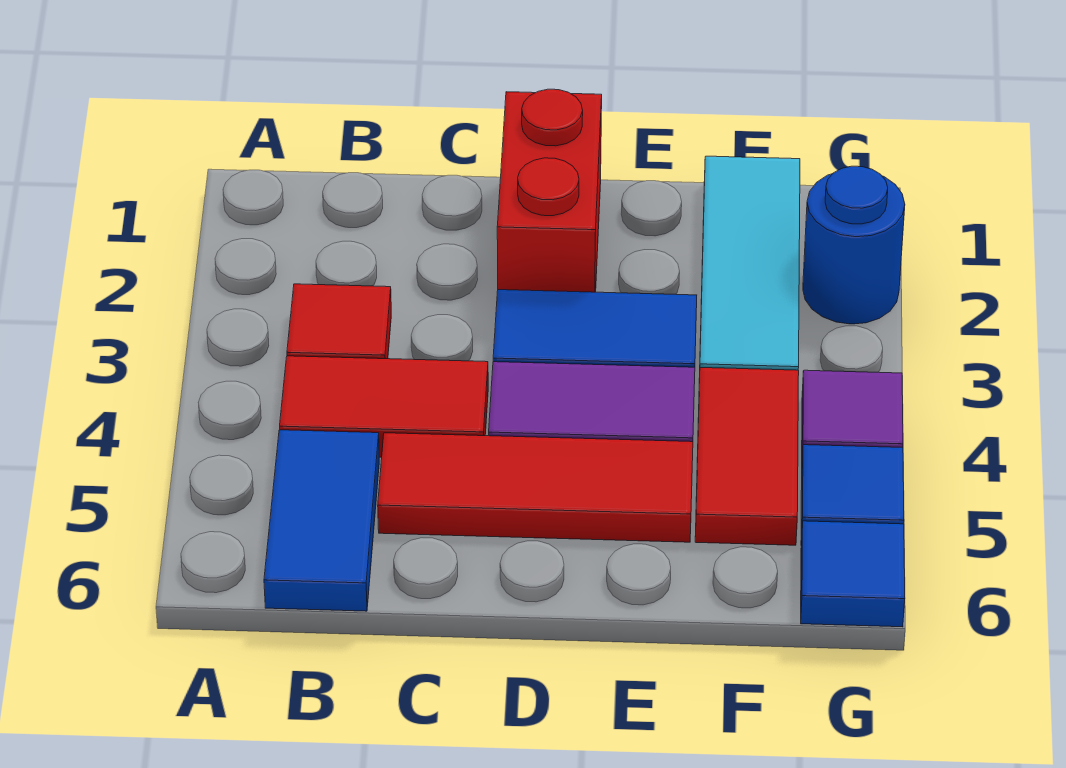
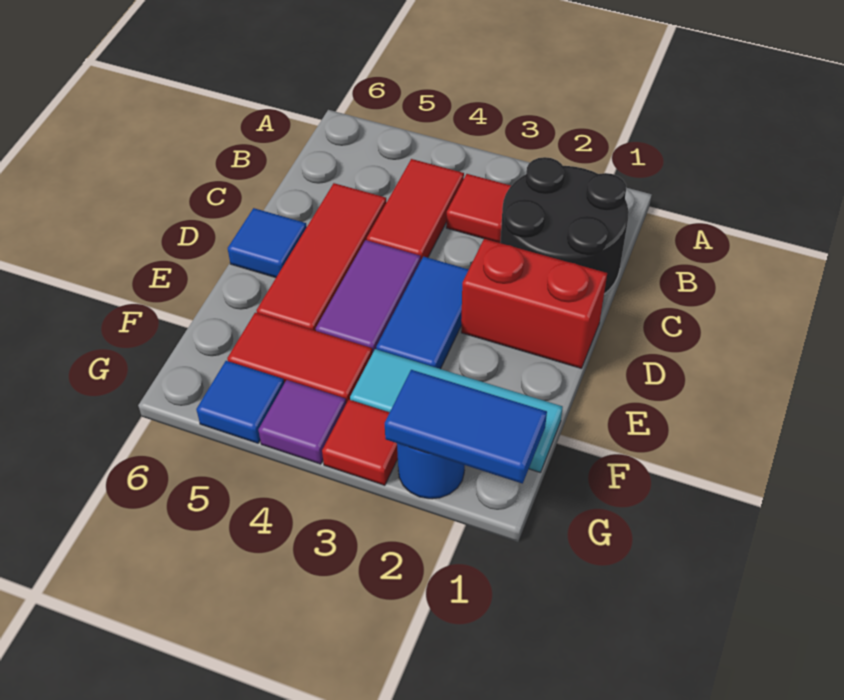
none -> black round brick B1:C2 level 1
blue tile B5:B6 level 1 -> blue tile G1:G2 level 2
none -> red tile G3 level 1
blue tile G6 level 1 -> blue tile D6 level 1

